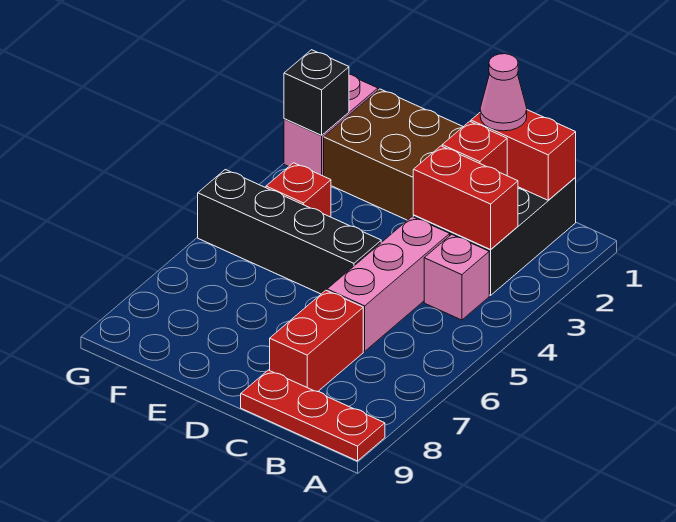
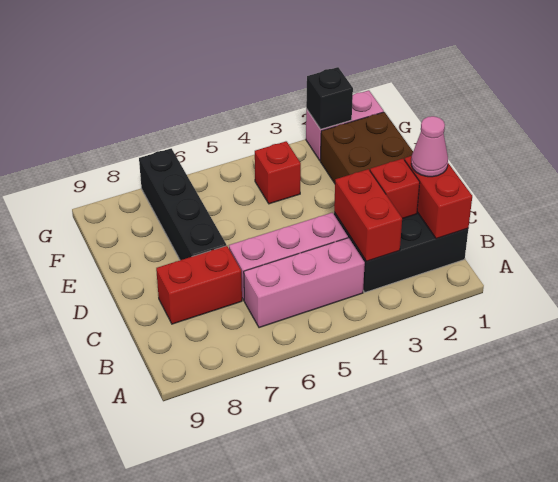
red plate A9:C9 level 1 -> none
pink brick B4 level 1 -> pink brick B4:B6 level 1
black brick D5:G5 level 1 -> black brick D7:G7 level 1

